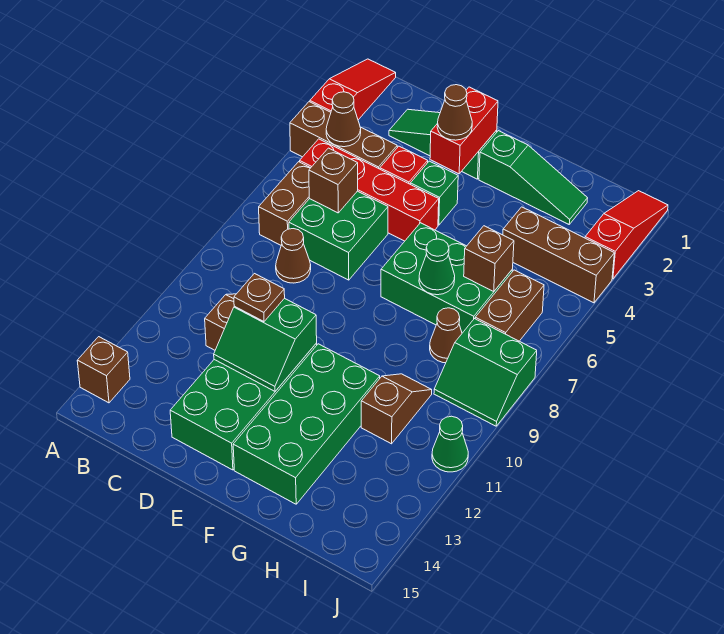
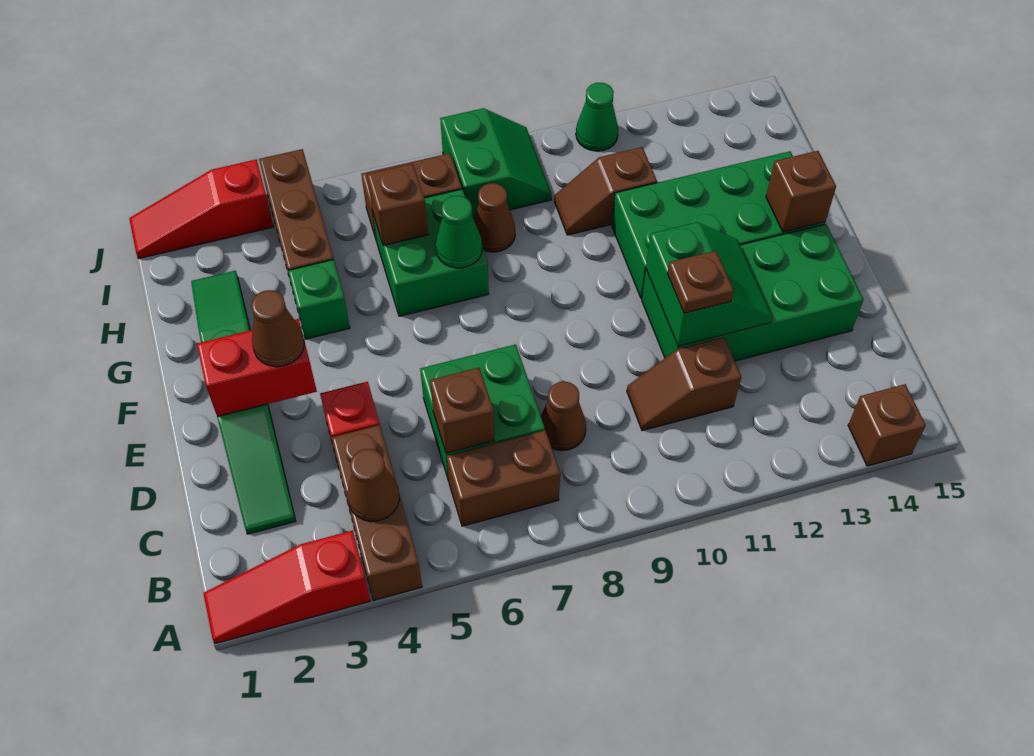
red brick B5:E5 level 1 -> none
green brick E4 level 1 -> green brick G4 level 1
green brick F6:H7 level 1 -> green brick G6:H7 level 1
none -> brown brick F14 level 2

